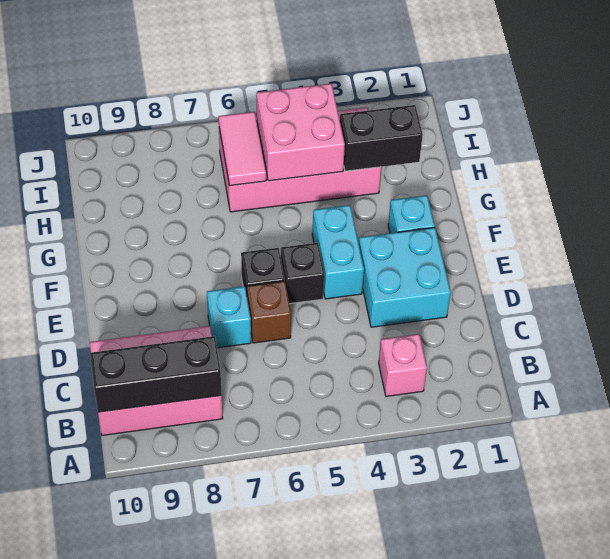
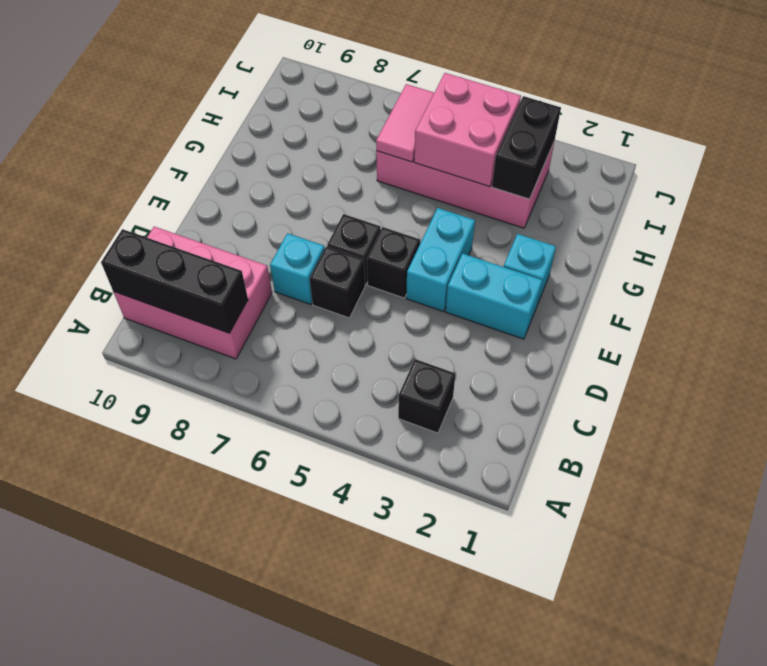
pink brick B3 level 1 -> black brick B3 level 1
cyan brick D2:E3 level 1 -> cyan brick E2:E3 level 1
brown brick D6 level 1 -> black brick D6 level 1
black brick H2:H3 level 2 -> black brick H3:I3 level 2

